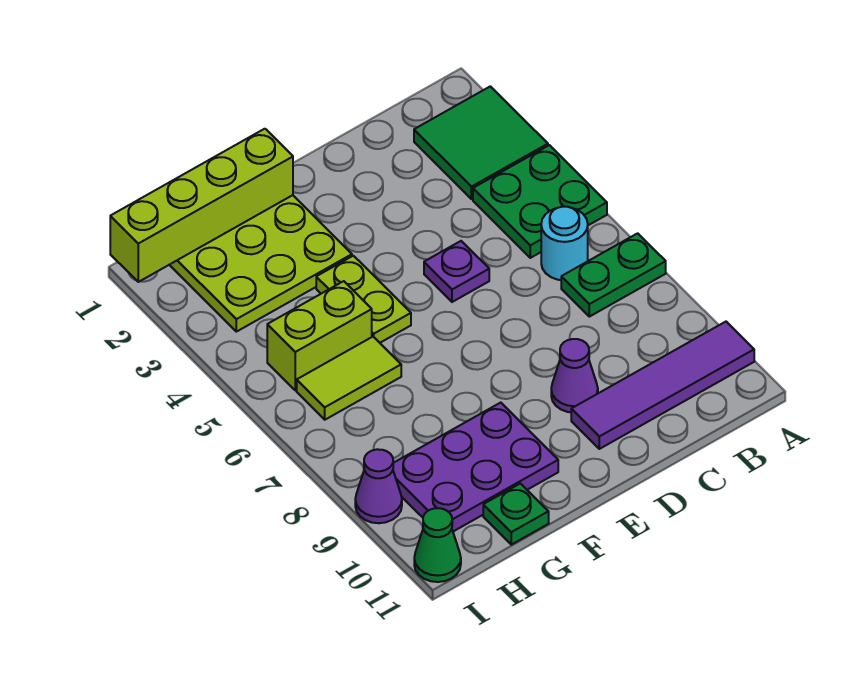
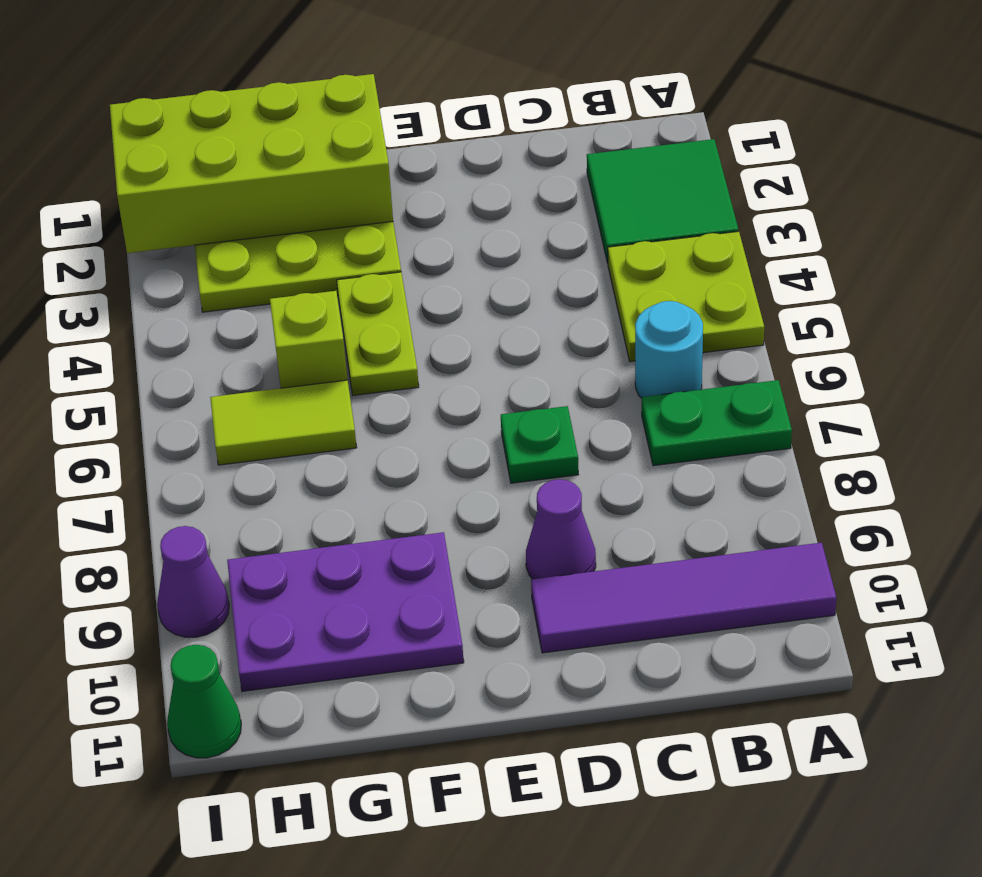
green plate A4:B5 level 1 -> lime plate A4:B5 level 1
purple plate D5 level 1 -> none
lime brick F1:I1 level 2 -> lime brick F1:I2 level 2
lime brick G5:H5 level 1 -> lime brick G5 level 1
green plate G11 level 1 -> green plate D7 level 1

